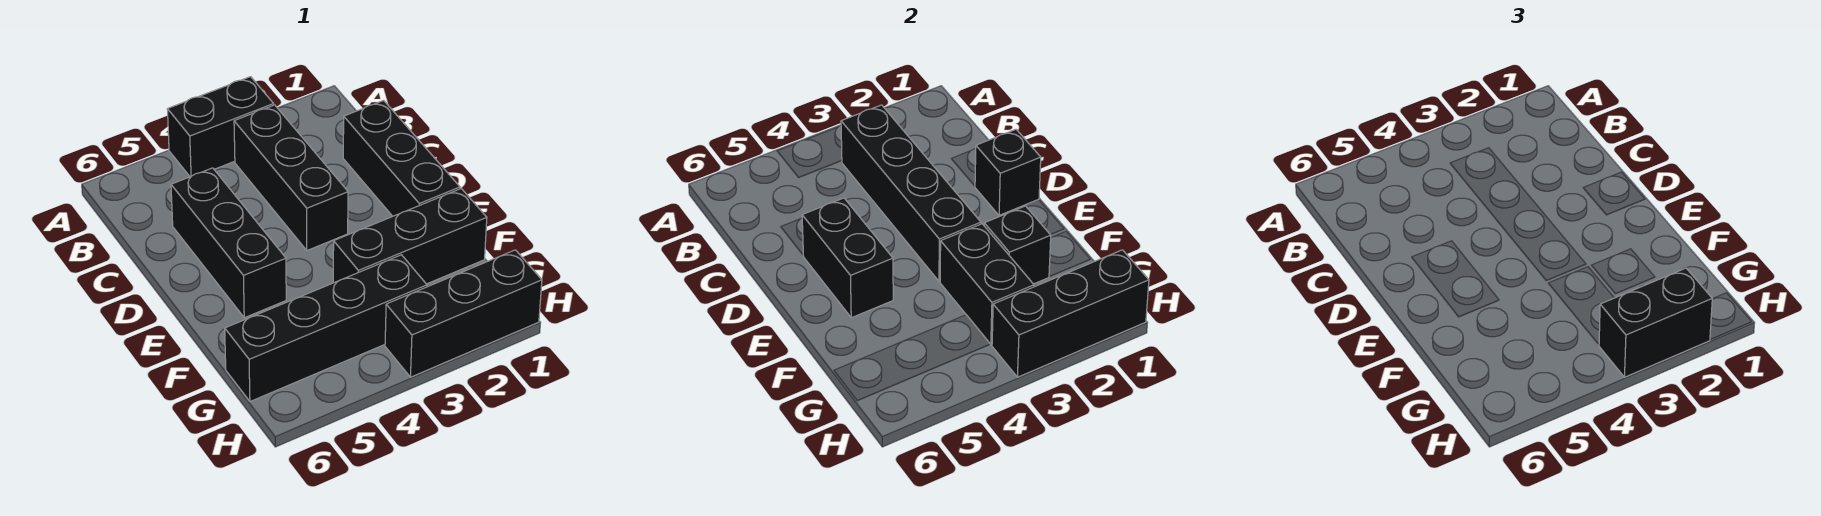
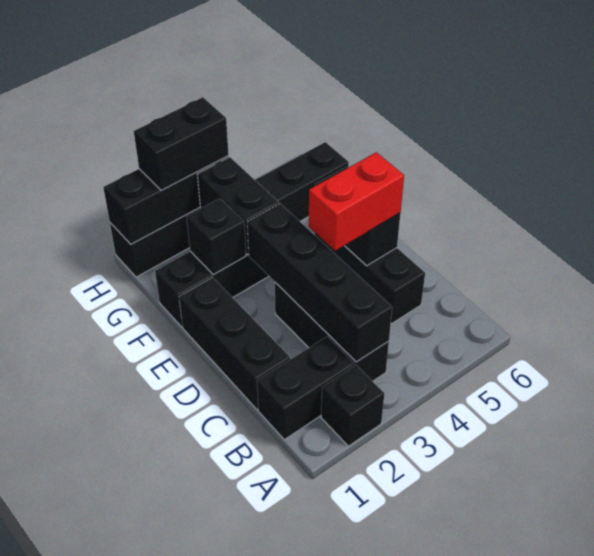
black brick A3:A4 level 1 -> black brick B1:B2 level 1
black brick D1 level 2 -> black brick A2 level 1
none -> red brick D4:D5 level 3

